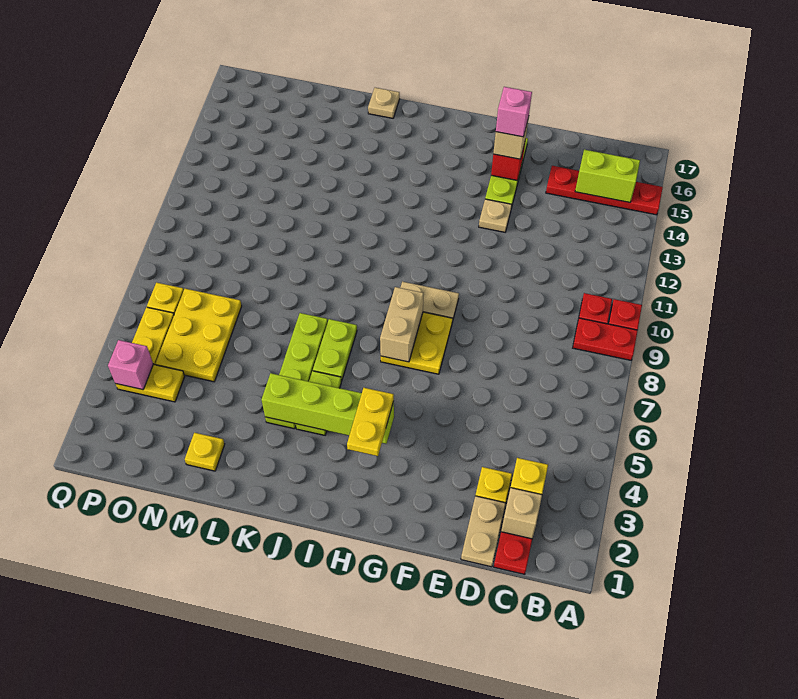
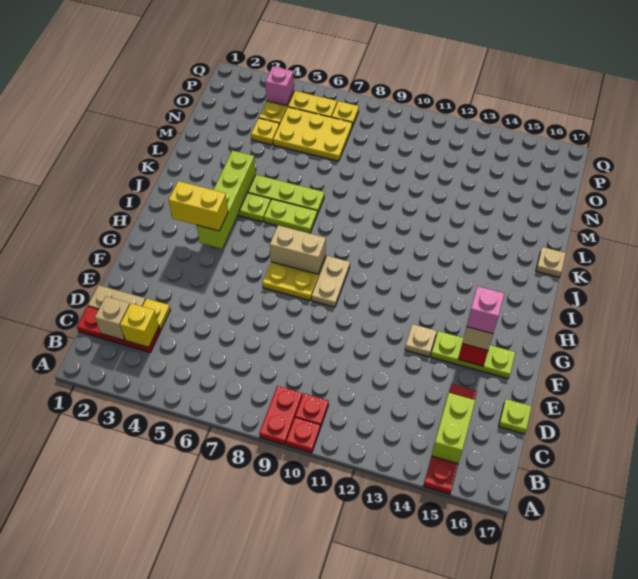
none -> lime plate D17 level 1
yellow plate H3:H4 level 3 -> yellow brick H3:H4 level 3
yellow plate M2 level 1 -> yellow plate N4 level 1

